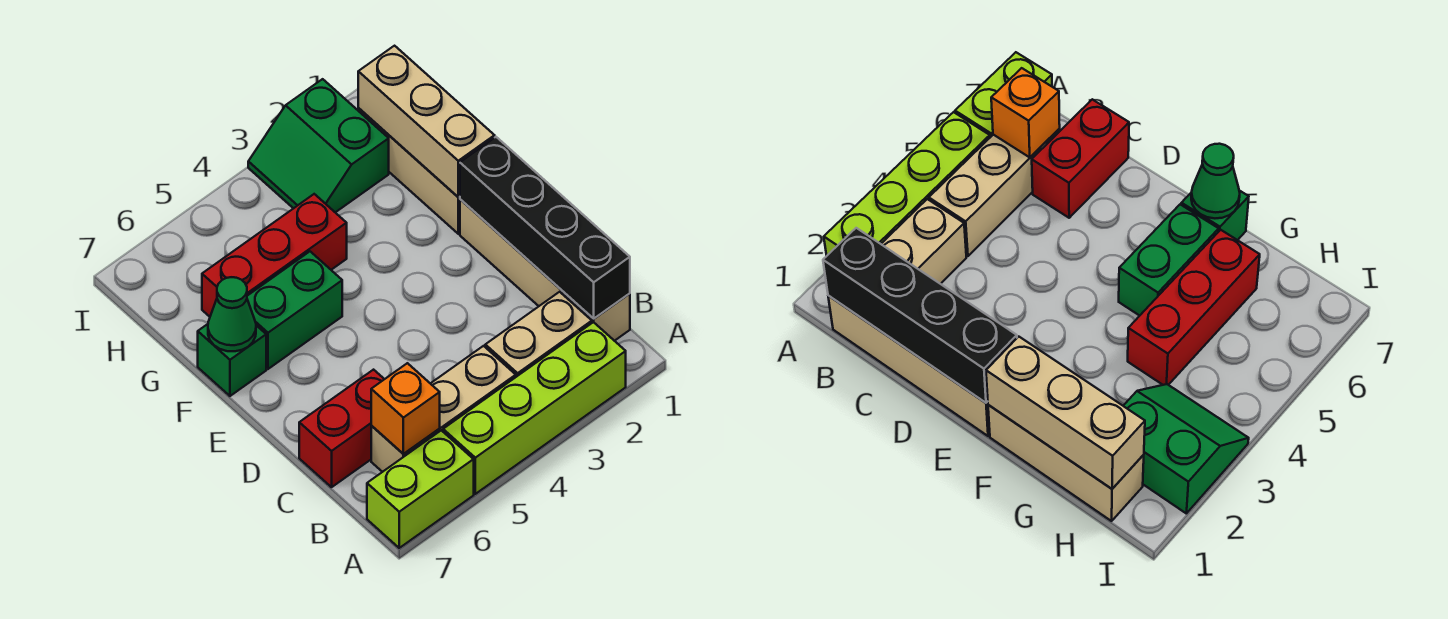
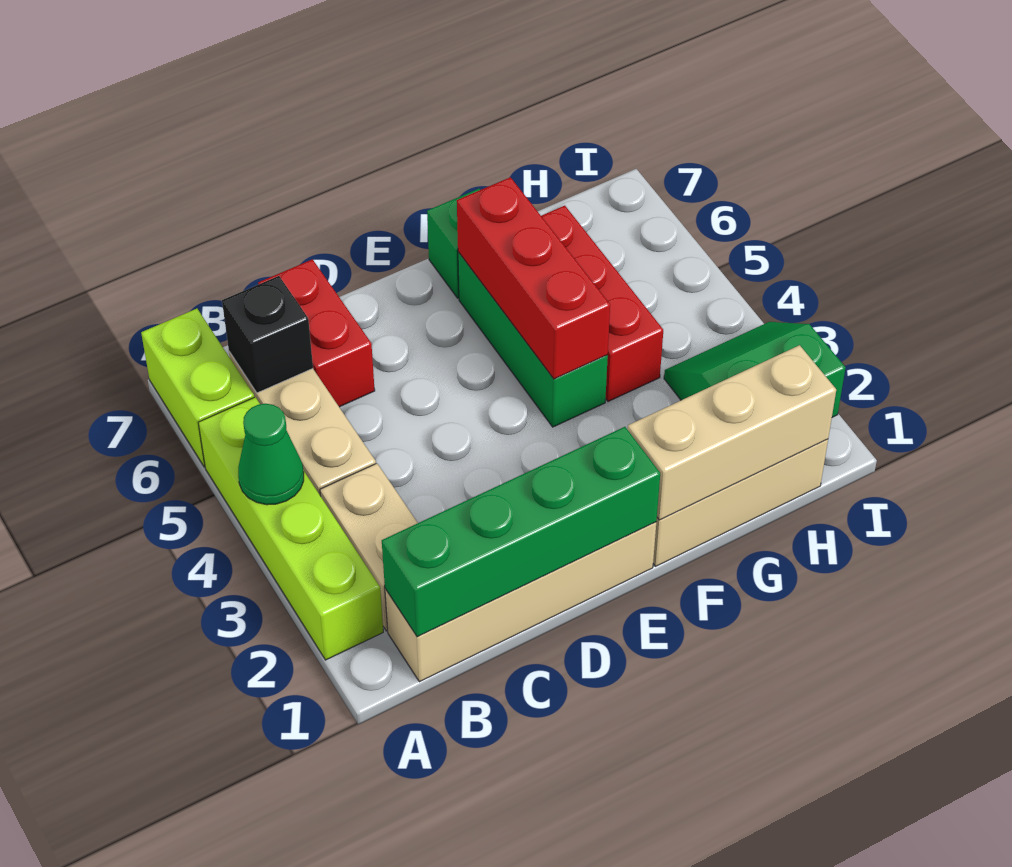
black brick B1:E1 level 2 -> green brick B1:E1 level 2
orange brick B6 level 2 -> black brick B6 level 2
none -> red brick F4:F6 level 2
green brick F5:F6 level 1 -> green brick F4:F6 level 1
green cone F7 level 2 -> green cone A4 level 2

